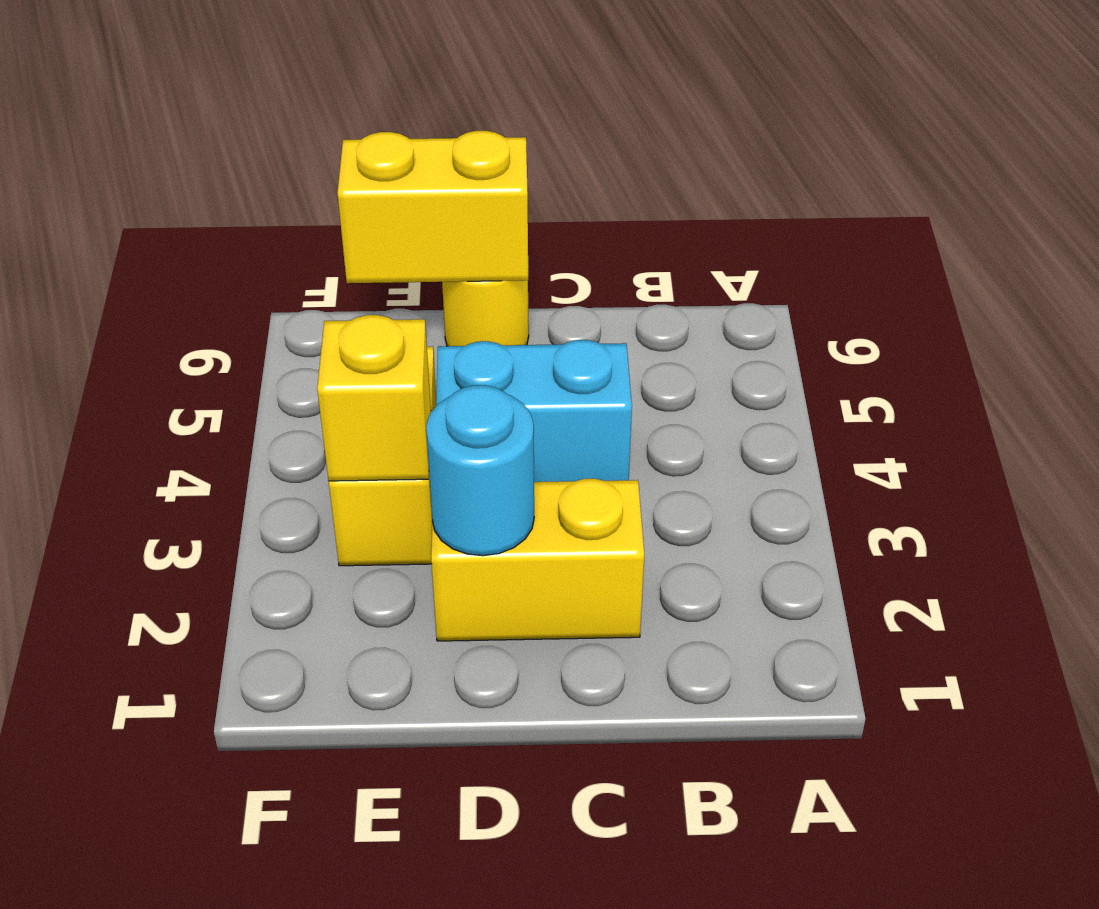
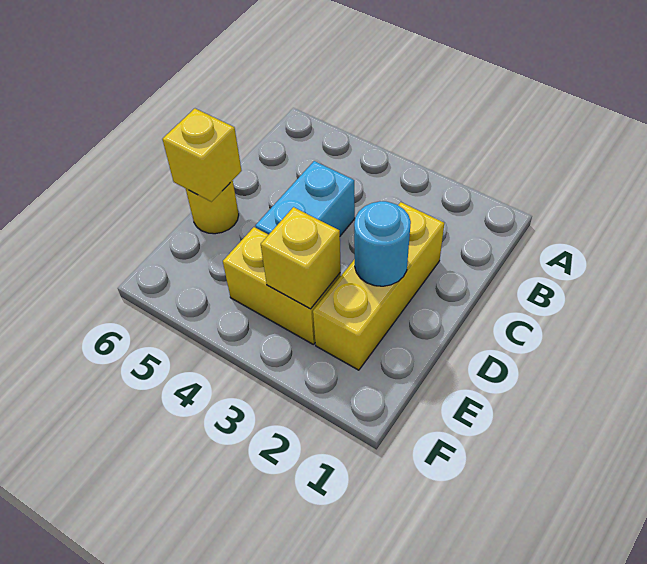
yellow brick C2:D2 level 1 -> yellow brick C2:E2 level 1
yellow brick D6:E6 level 2 -> yellow brick D6 level 2

